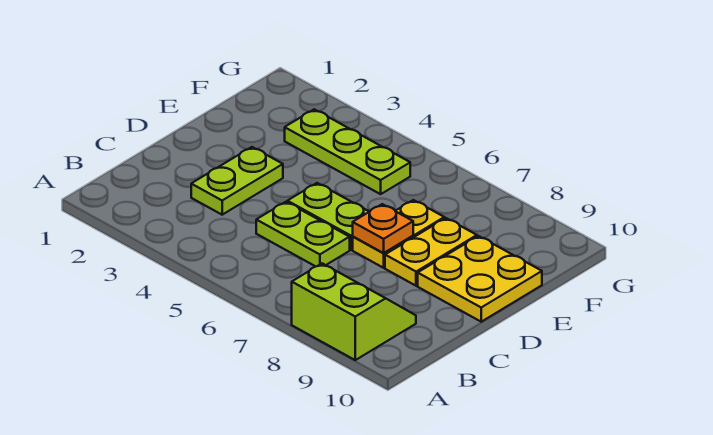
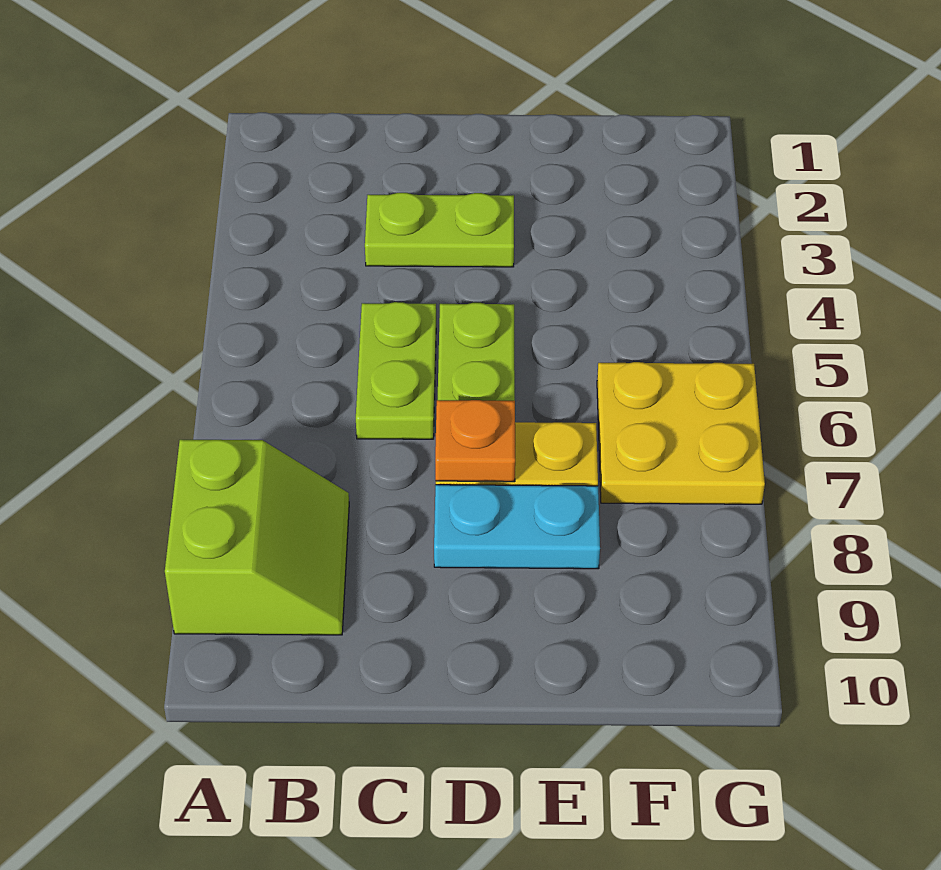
yellow plate D8:E8 level 1 -> cyan plate D8:E8 level 1
yellow plate D9:E10 level 1 -> yellow plate F6:G7 level 1
lime plate F3:F5 level 1 -> none

